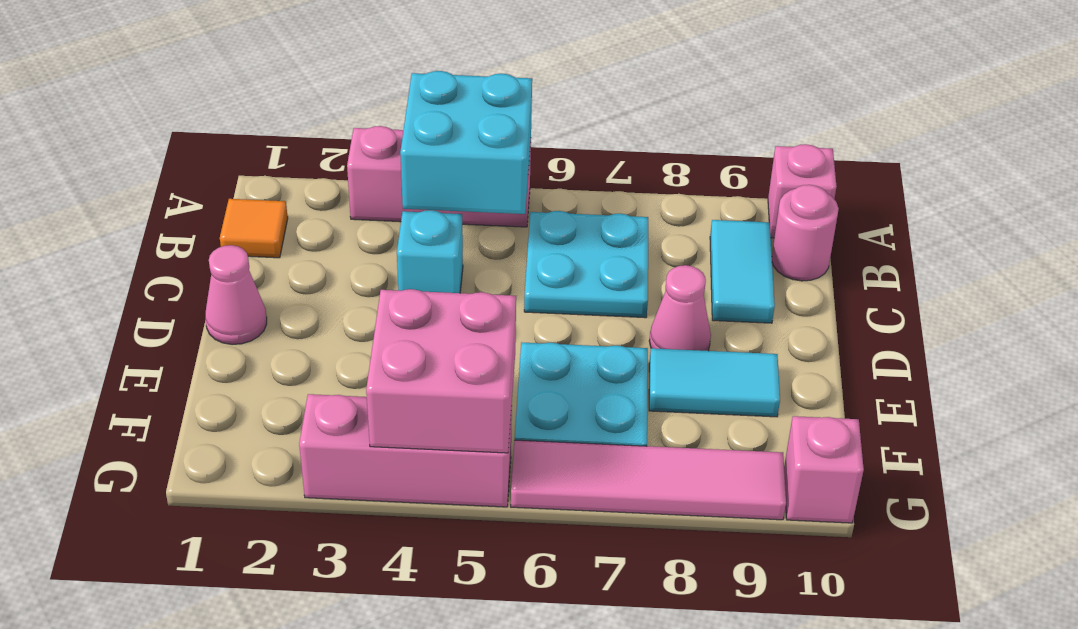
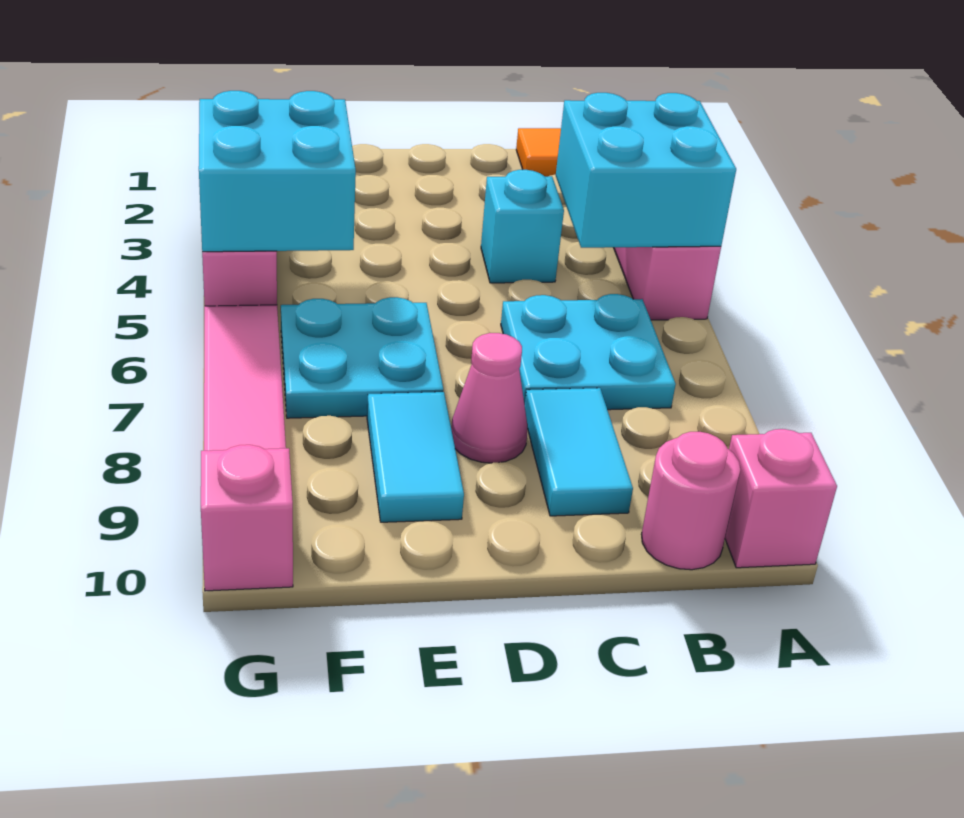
cyan tile B9:C9 level 1 -> cyan tile C8:C9 level 1
pink cone D1 level 1 -> none
pink brick F4:G5 level 2 -> cyan brick F4:G5 level 2

